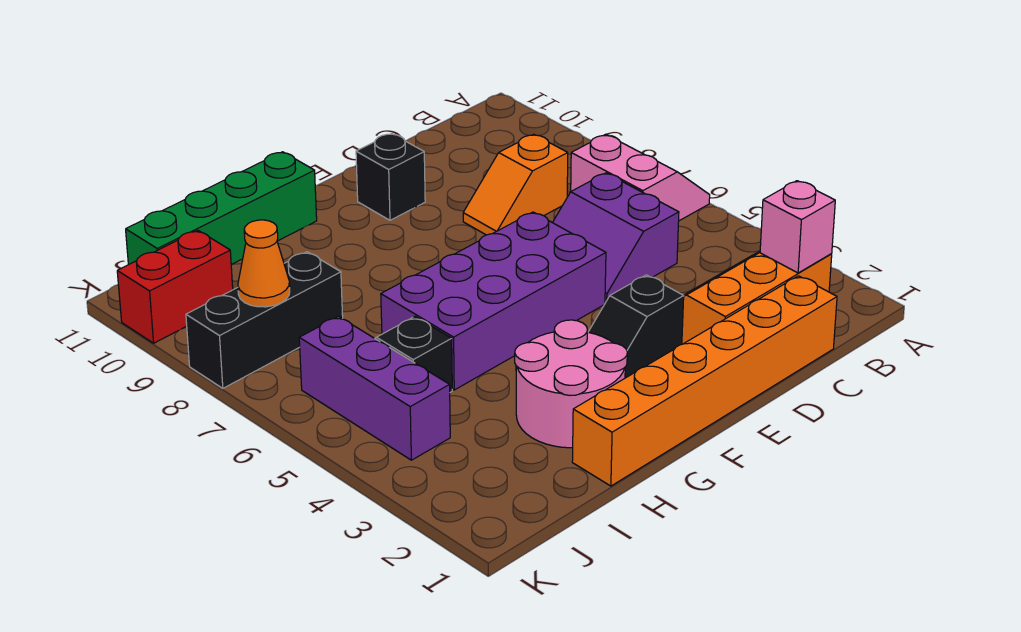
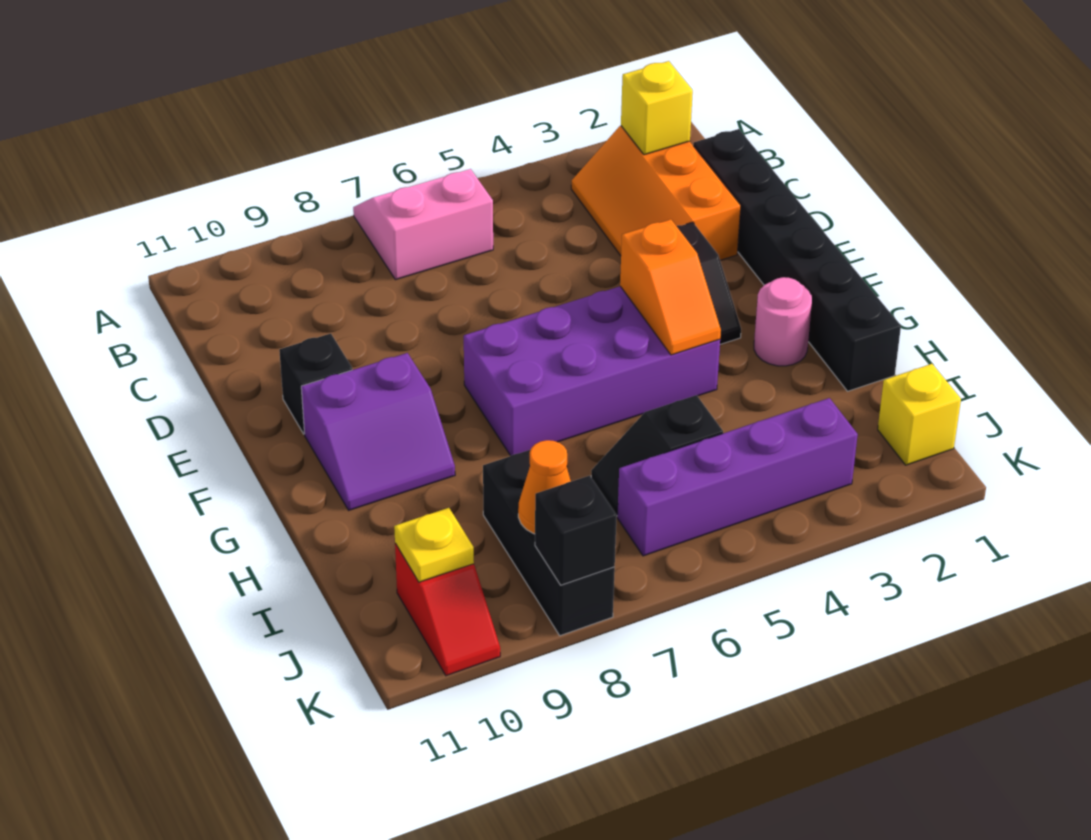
pink brick B2 level 2 -> yellow brick B2 level 2
orange brick C1:H1 level 1 -> black brick C1:H1 level 1
purple slope C5:D6 level 1 top C -> purple slope F9:G10 level 1 top F
orange slope C8:D8 level 1 top C -> orange slope F4:G4 level 2 top F
purple brick E5:H6 level 1 -> purple brick F4:G7 level 1
pink round brick G2:H3 level 1 -> pink round brick G2 level 1
green brick G11:J11 level 1 -> none
none -> yellow brick J1 level 1
purple brick J4:J6 level 1 -> purple brick J3:J6 level 1
red brick J10:K10 level 1 -> red slope J10:K10 level 1 top J
none -> yellow plate J10 level 2
none -> black brick K8 level 2

